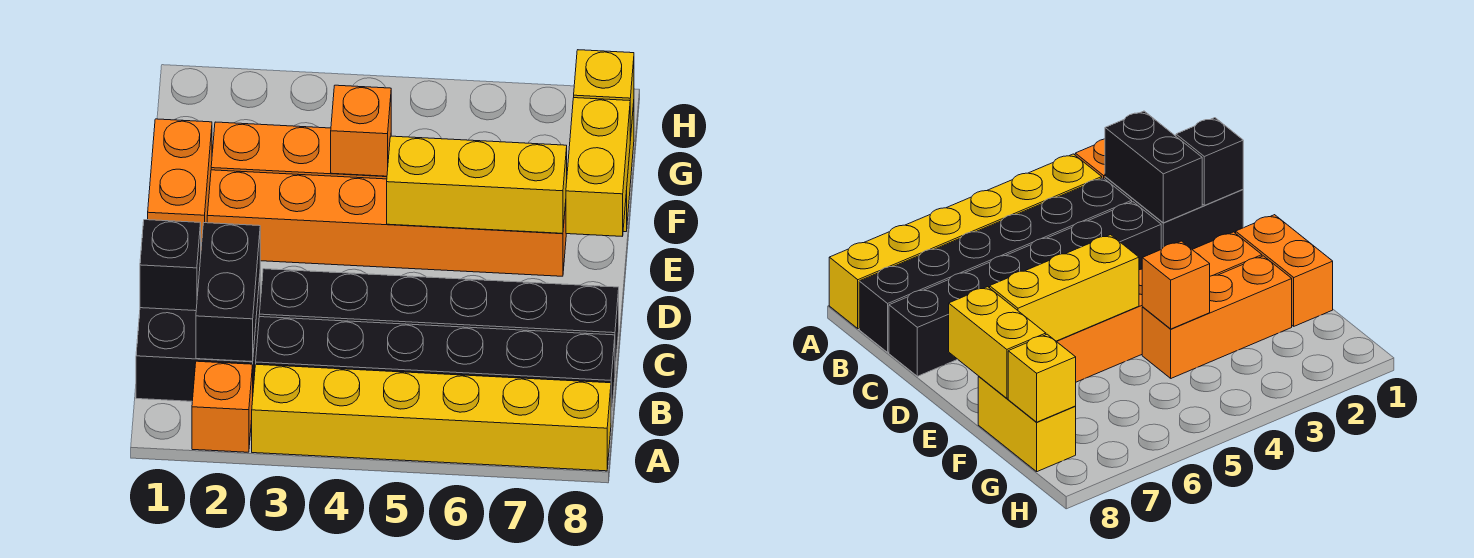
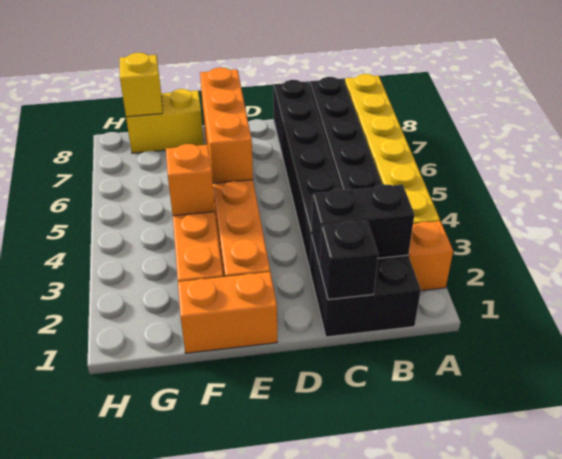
yellow brick E5:E7 level 2 -> orange brick E5:E7 level 2
yellow brick E8:F8 level 2 -> none

